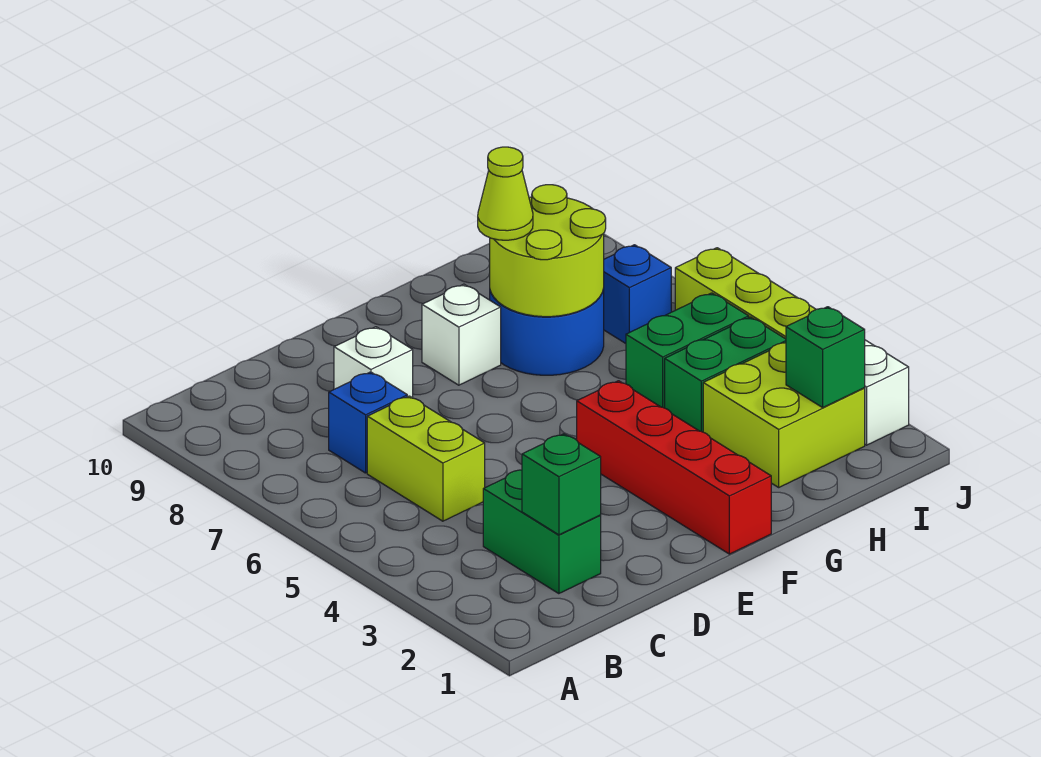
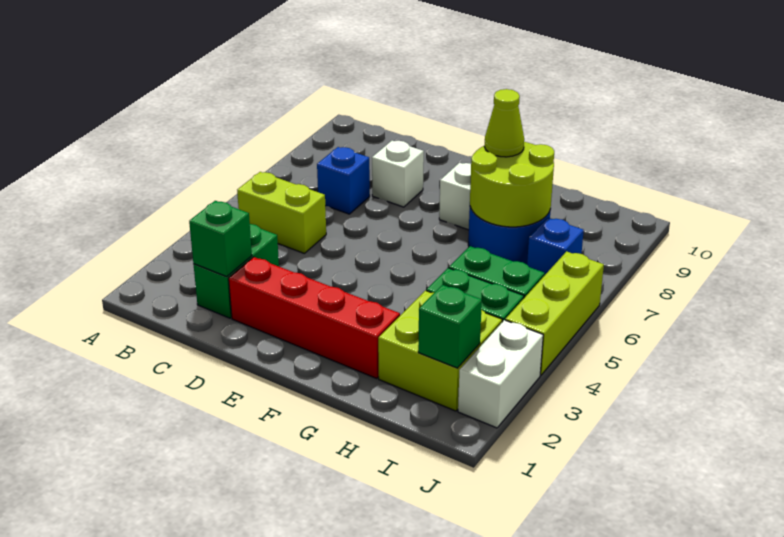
lime brick C5:C6 level 1 -> lime brick B5:C5 level 1
red brick F1:F4 level 1 -> red brick D2:G2 level 1

